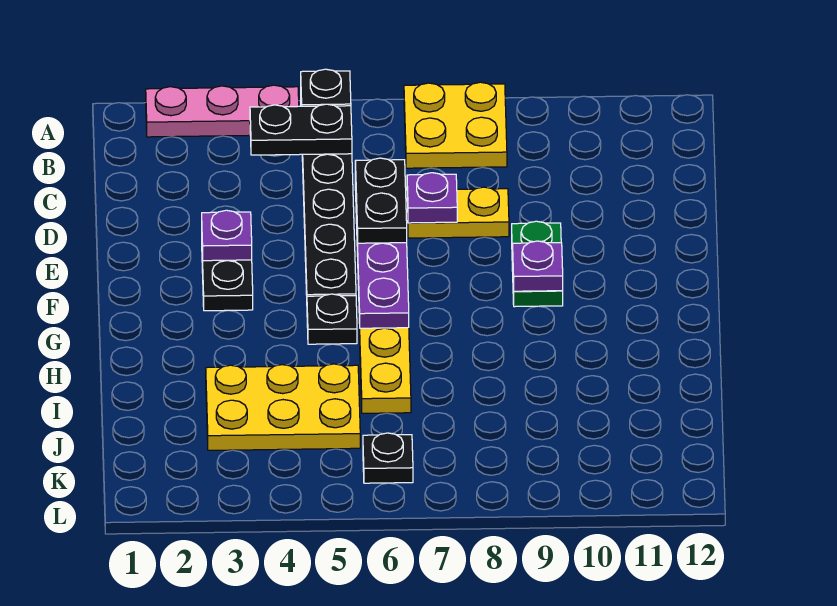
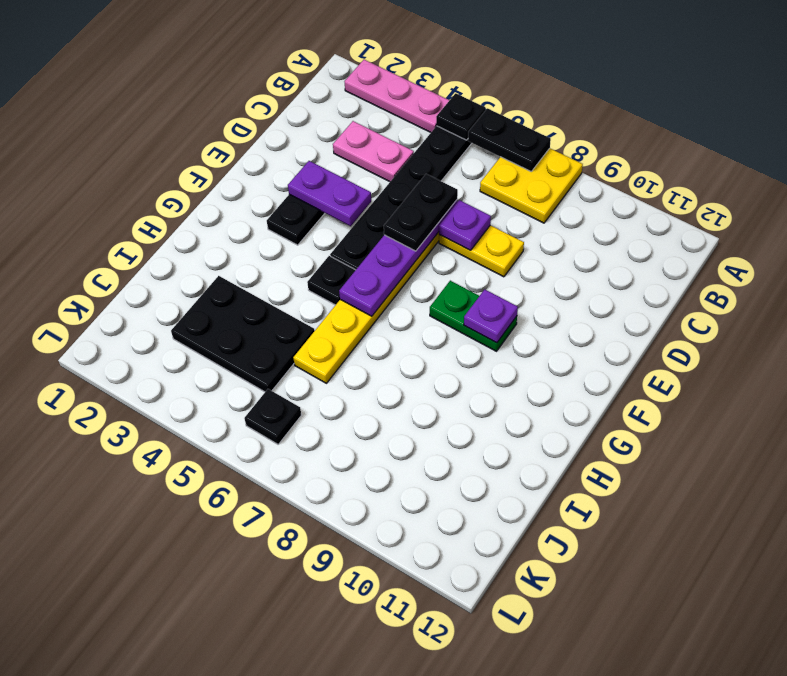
black plate B4:B5 level 2 -> black plate A6:A7 level 2
none -> pink plate C3:C4 level 1
purple plate E3 level 2 -> purple plate E3:E4 level 2
green plate E9:F9 level 1 -> green plate F8:F9 level 1
yellow plate I3:J5 level 1 -> black plate I3:J5 level 1

